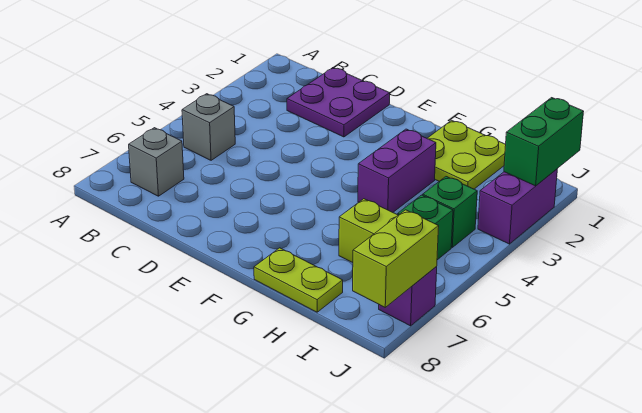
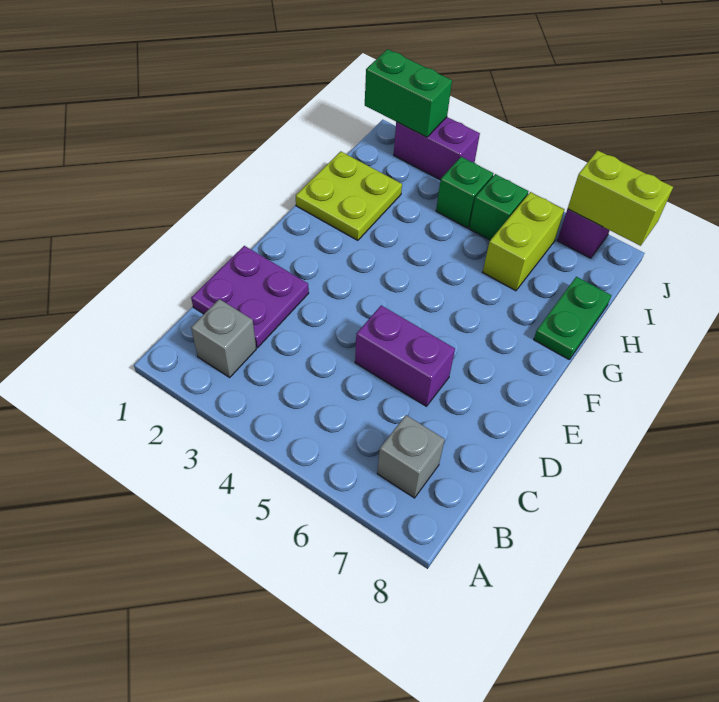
grey brick B5 level 1 -> grey brick B2 level 1
purple brick G3:G4 level 1 -> purple brick D5:D6 level 1
lime plate G8:H8 level 1 -> green plate G8:H8 level 1

